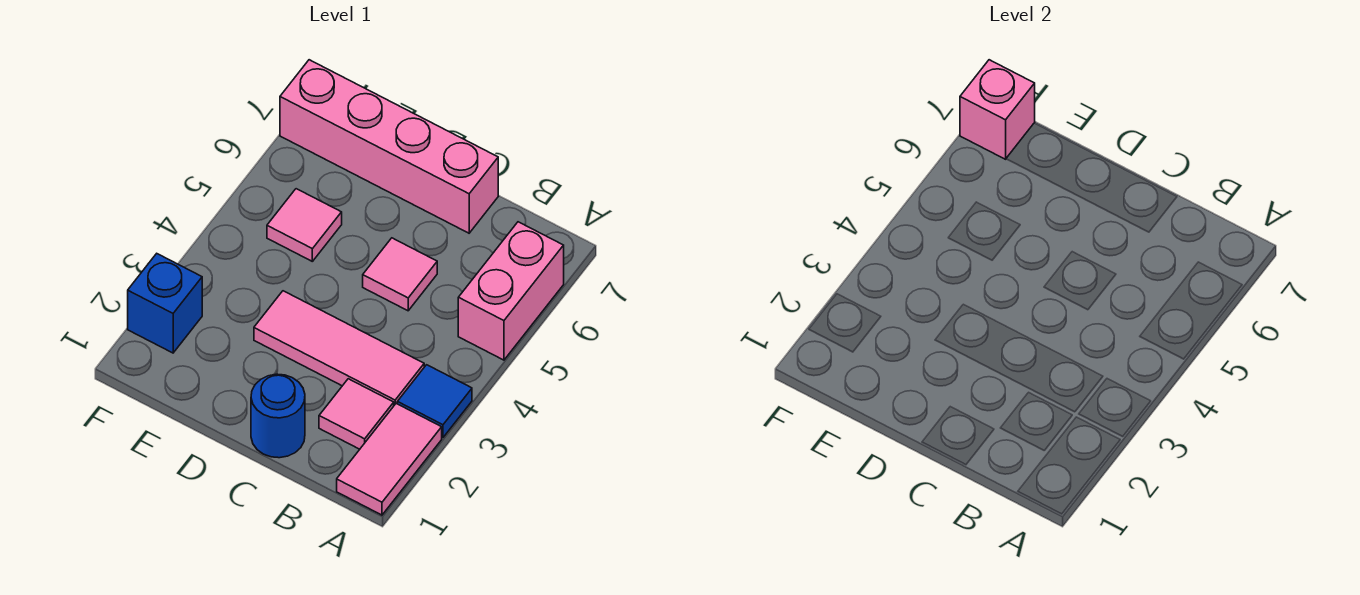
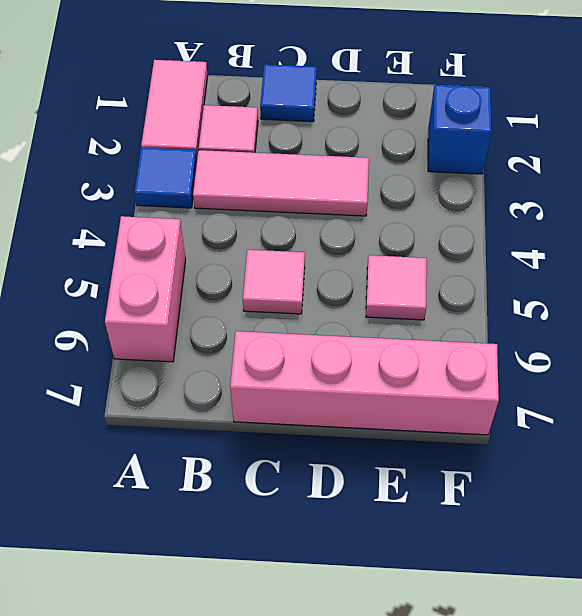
blue round brick C1 level 1 -> blue tile C1 level 1
pink brick F7 level 2 -> none

